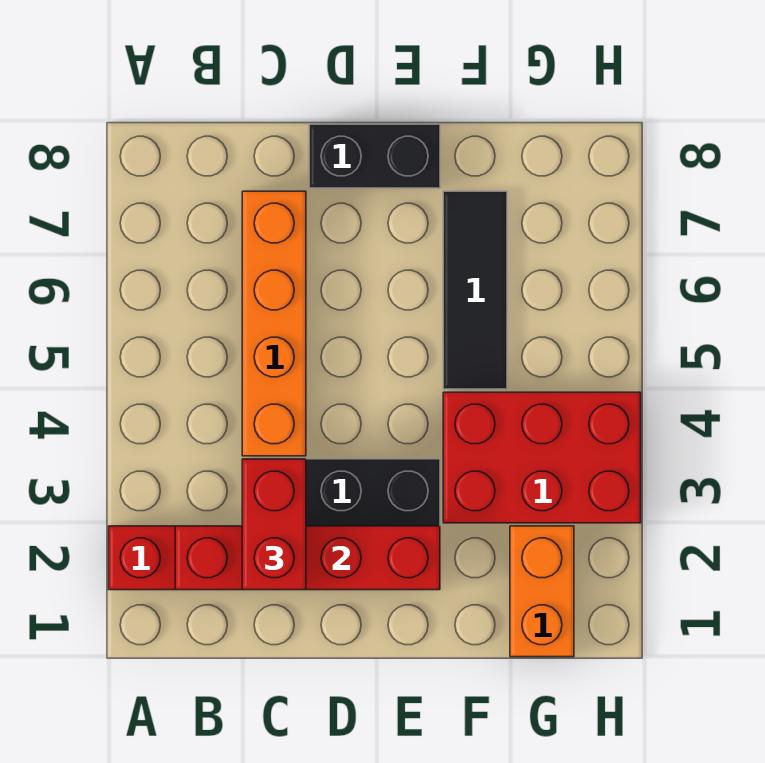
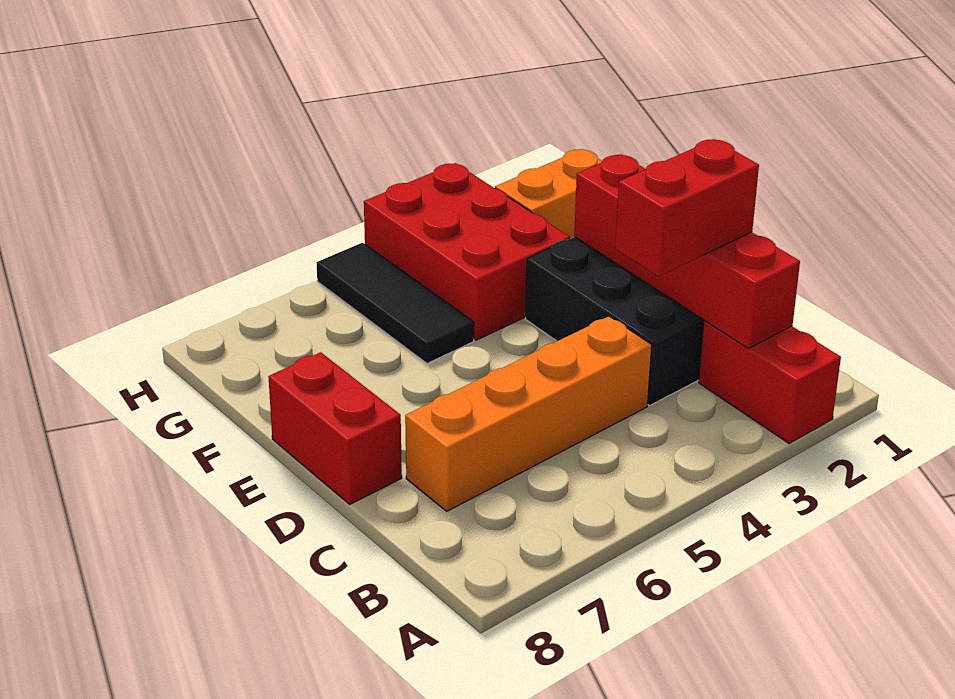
black brick D8:E8 level 1 -> red brick D8:E8 level 1
black tile F5:F7 level 1 -> black tile F5:H5 level 1

